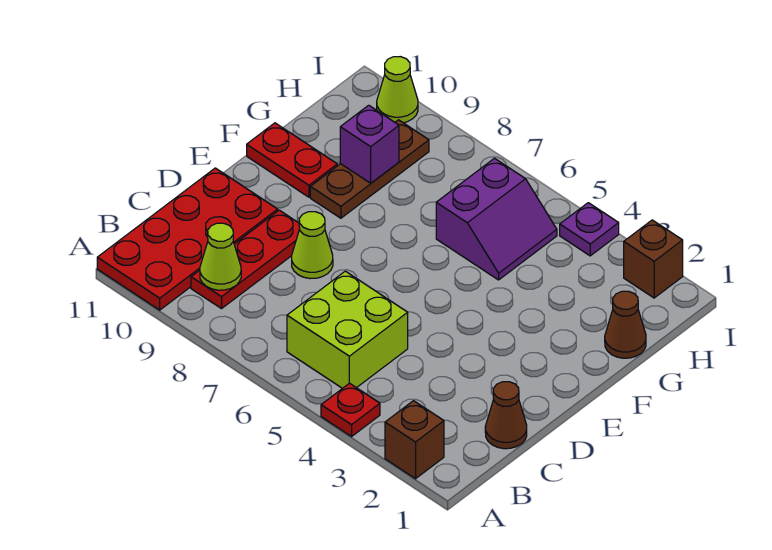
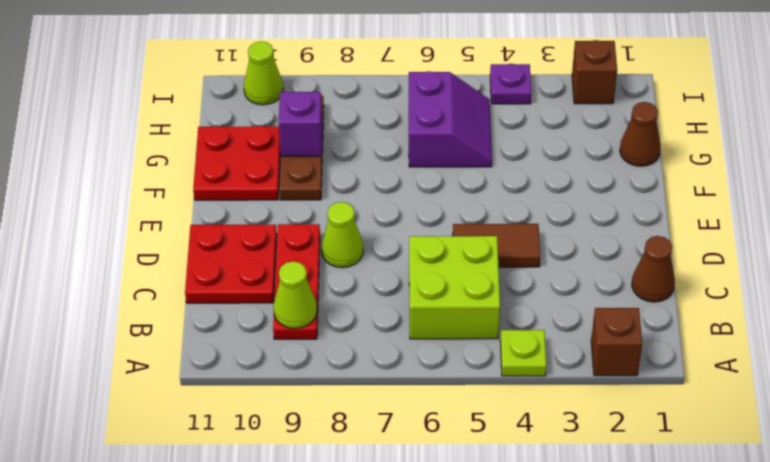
red plate A4 level 1 -> lime plate A4 level 1
red plate A10:D11 level 1 -> red plate C10:D11 level 1
none -> brown tile D4:D5 level 1
red plate F10:F11 level 1 -> red plate F10:G11 level 1

